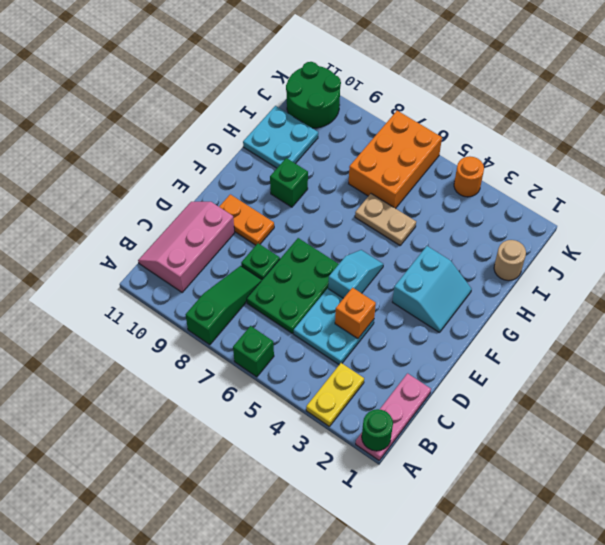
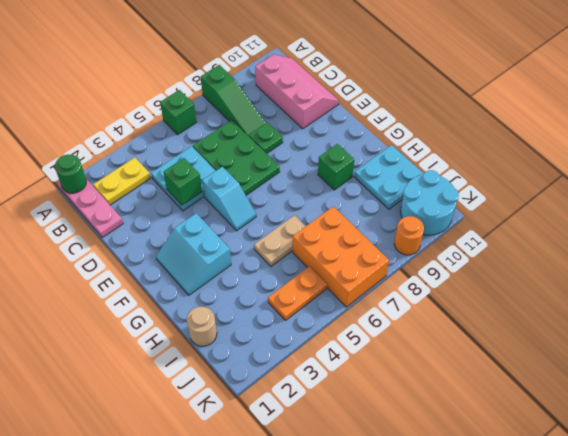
yellow plate A3:B3 level 1 -> yellow plate B2:B3 level 1
orange brick D4 level 2 -> green brick D4 level 2
orange plate E9:E10 level 1 -> orange plate J4:J5 level 1
green round brick J10:K11 level 1 -> cyan round brick J10:K11 level 1
orange round brick K4 level 1 -> orange round brick K9 level 1

